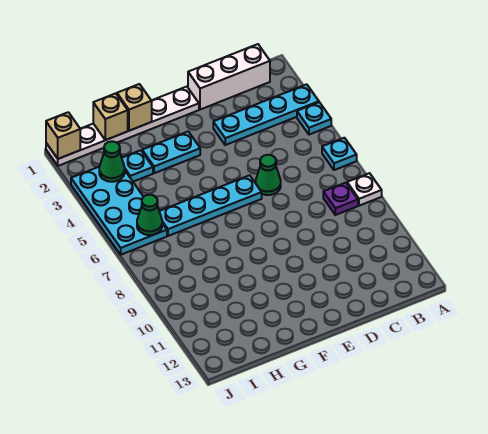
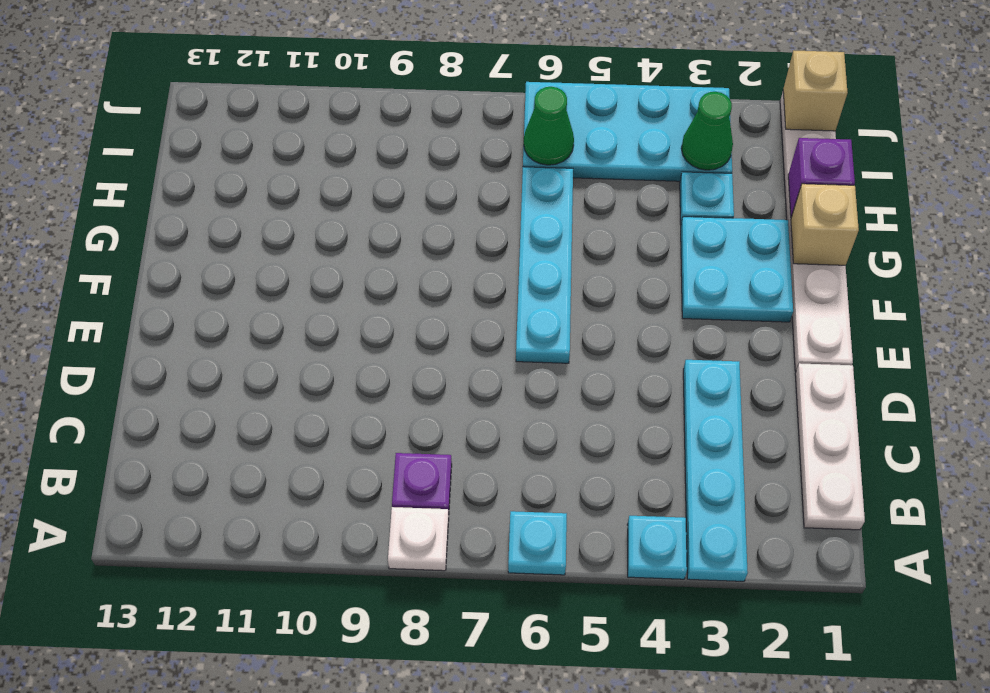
white brick B1:D1 level 1 -> white plate B1:D1 level 1
green cone D6 level 1 -> none
cyan plate F3:G3 level 1 -> cyan plate F2:G3 level 1
tan brick H1 level 2 -> purple brick H1 level 2

